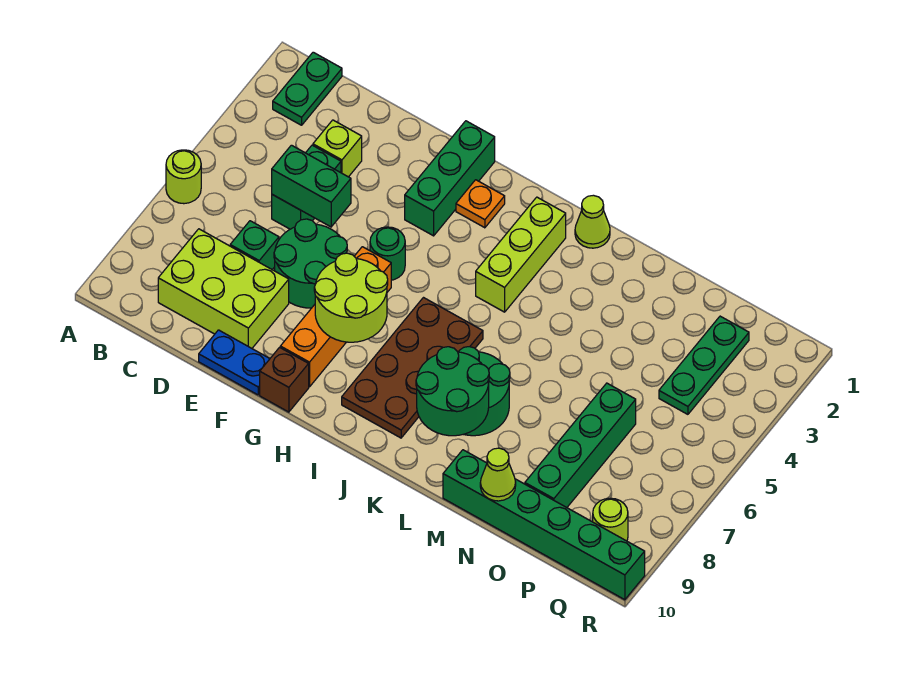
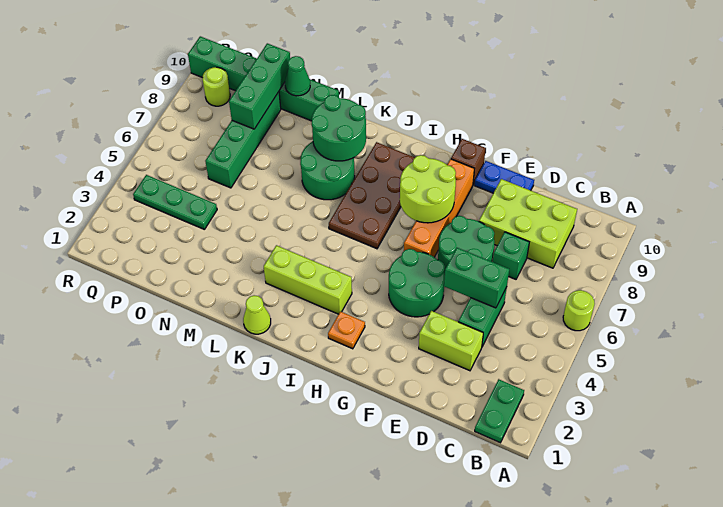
lime brick D3 level 1 -> lime brick D3:E3 level 1
green brick G1:G3 level 1 -> green brick O8:O10 level 2
green round brick G5 level 1 -> green round brick F4:G5 level 1
lime brick J2:J4 level 1 -> lime brick I3:K3 level 1
lime cone N10 level 2 -> green cone N10 level 2
green plate P2:P4 level 1 -> green plate O4:Q4 level 1

